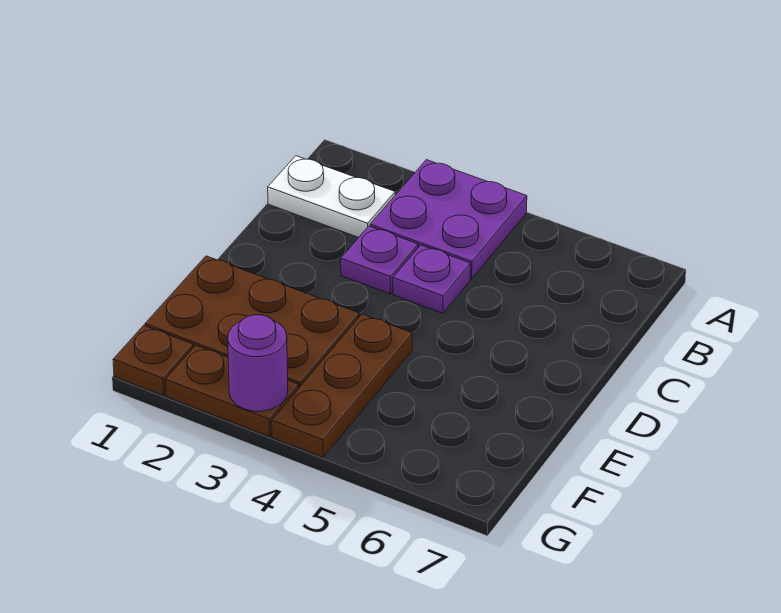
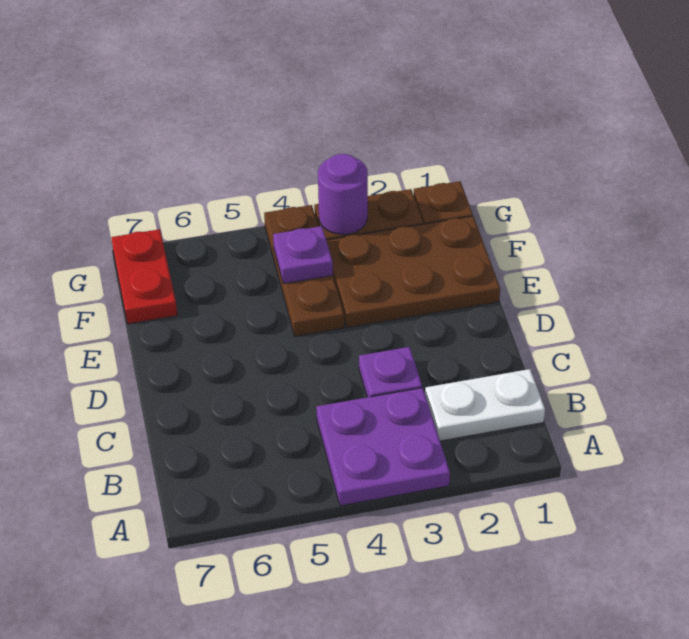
purple plate C4 level 1 -> purple plate F4 level 2
none -> red plate F7:G7 level 1

